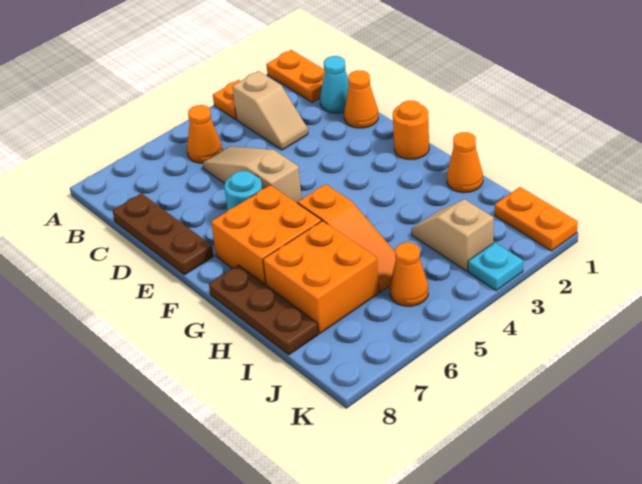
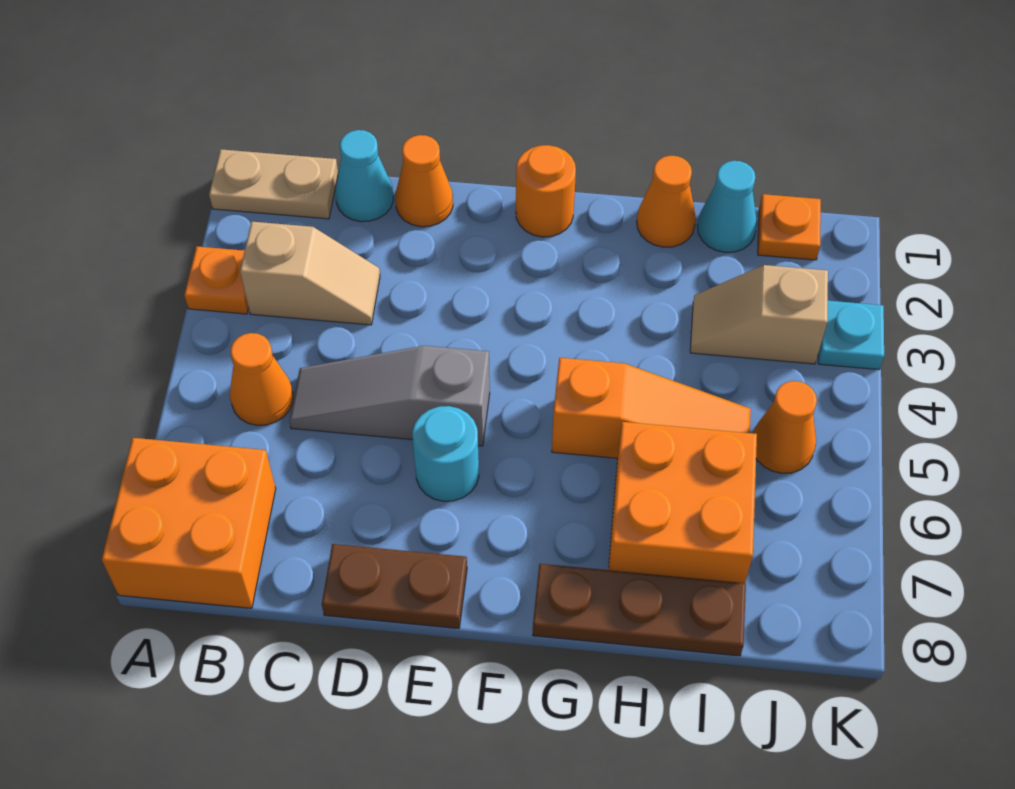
orange plate A1:B1 level 1 -> tan plate A1:B1 level 1
tan slope C5:E5 level 1 top E -> grey slope C5:E5 level 1 top E
brown plate C8:E8 level 1 -> brown plate D8:E8 level 1
orange brick F6:G7 level 1 -> orange brick A7:B8 level 1
none -> cyan cone I1 level 1
orange plate J1:K1 level 1 -> orange plate J1 level 1

